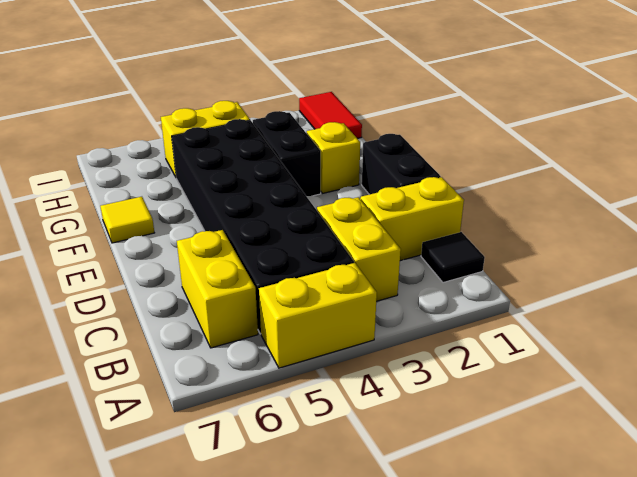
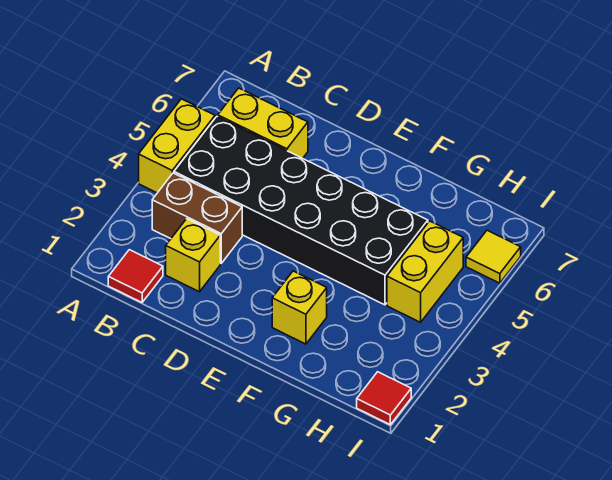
black tile B1 level 1 -> red tile B1 level 1
yellow brick B3:C3 level 1 -> brown brick B3:C3 level 1
yellow brick C1:C2 level 1 -> yellow brick C2 level 1
black brick D1:E1 level 1 -> none
black brick F3:G3 level 1 -> none
yellow tile F7 level 1 -> yellow tile I6 level 1
red tile H1:I1 level 1 -> red tile I1 level 1

